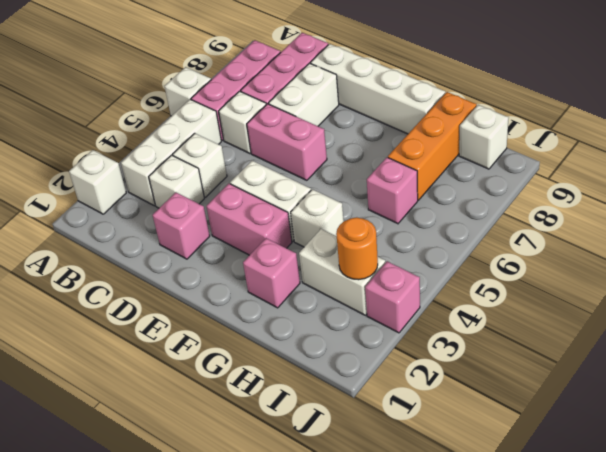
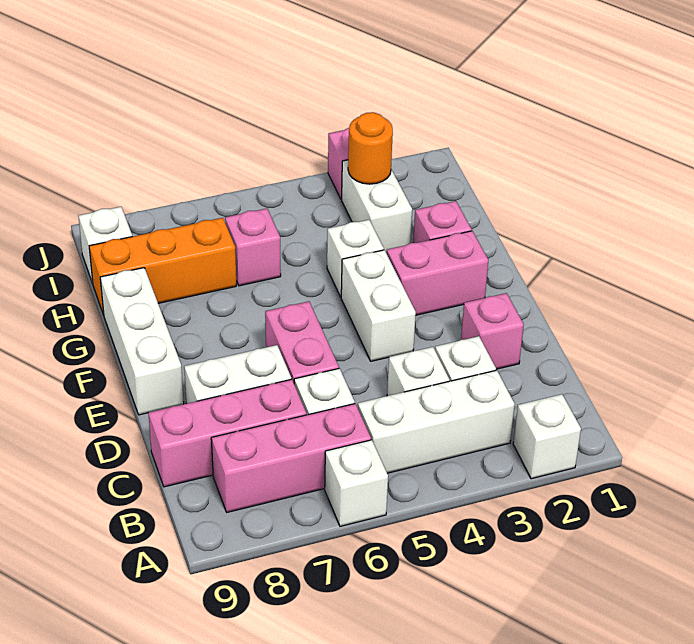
white brick D9:G9 level 1 -> white brick E9:G9 level 1
pink brick E3:F3 level 1 -> pink brick F2:F3 level 1

